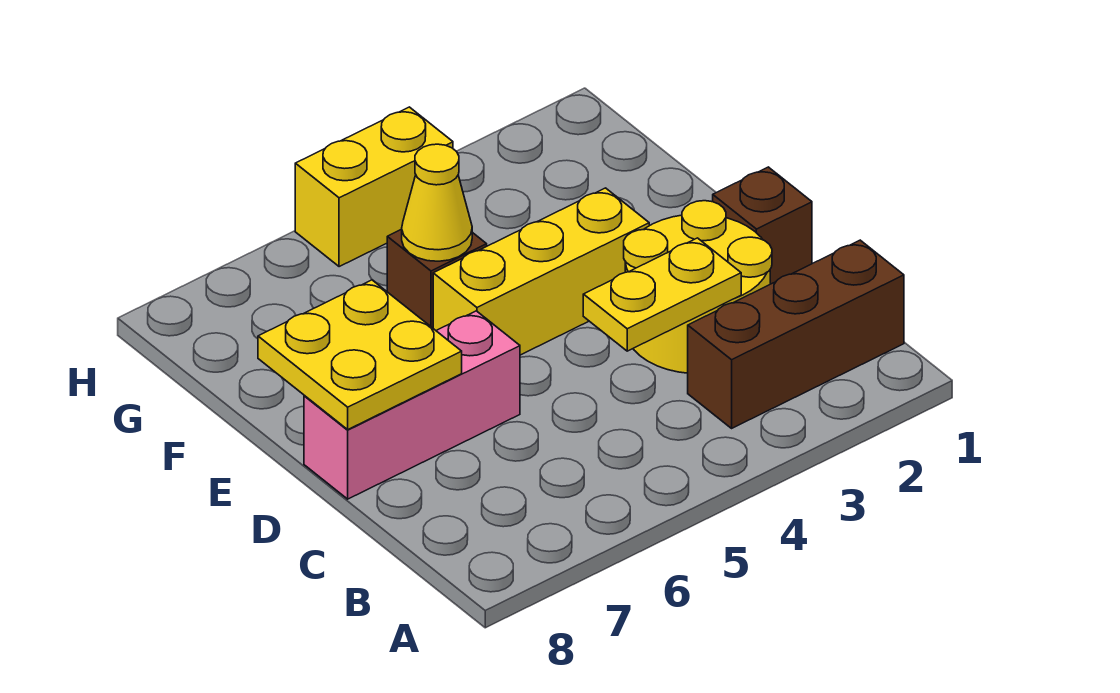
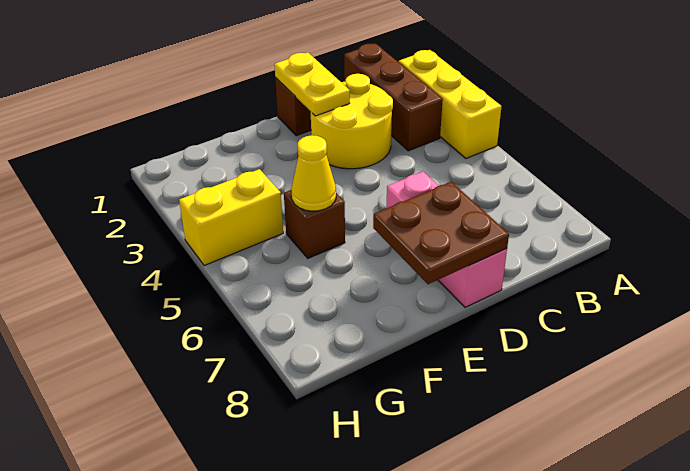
yellow plate C3:C4 level 2 -> yellow plate D1:D2 level 2
yellow plate D7:E8 level 2 -> brown plate D7:E8 level 2
yellow brick E3:E5 level 1 -> yellow brick A2:A4 level 1
yellow brick H4:H5 level 1 -> yellow brick G4:H4 level 1

